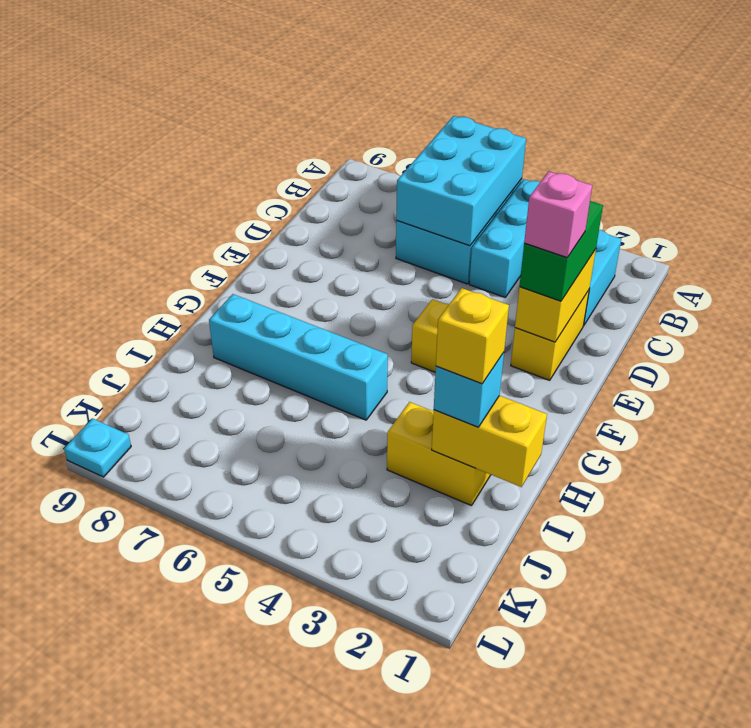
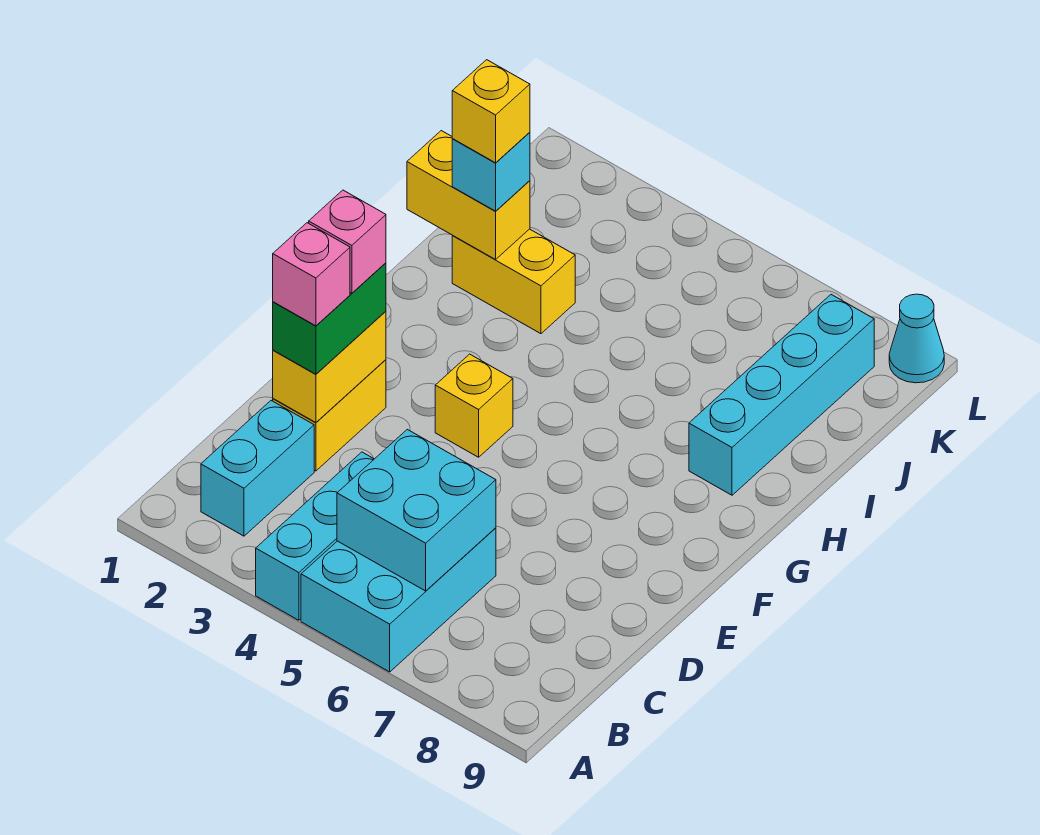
cyan brick A5:C6 level 2 -> cyan brick B5:C6 level 2
none -> pink brick D2 level 4
cyan brick H5:H8 level 1 -> cyan brick H8:K8 level 1
cyan plate L9 level 1 -> cyan cone L9 level 1

